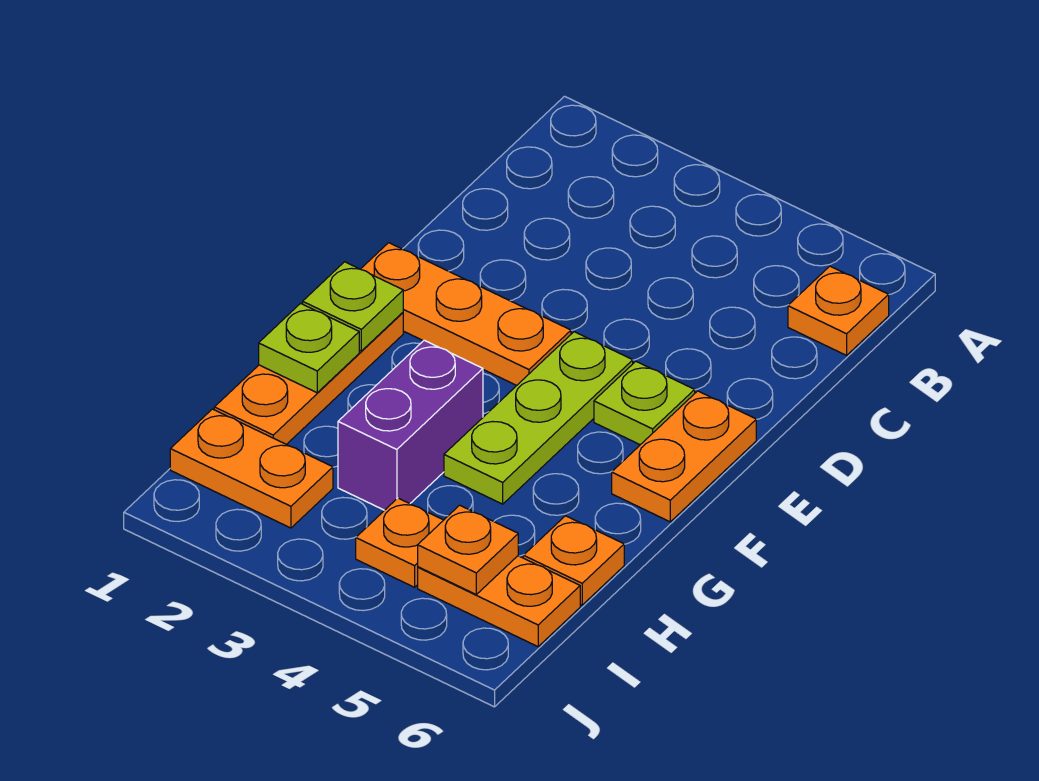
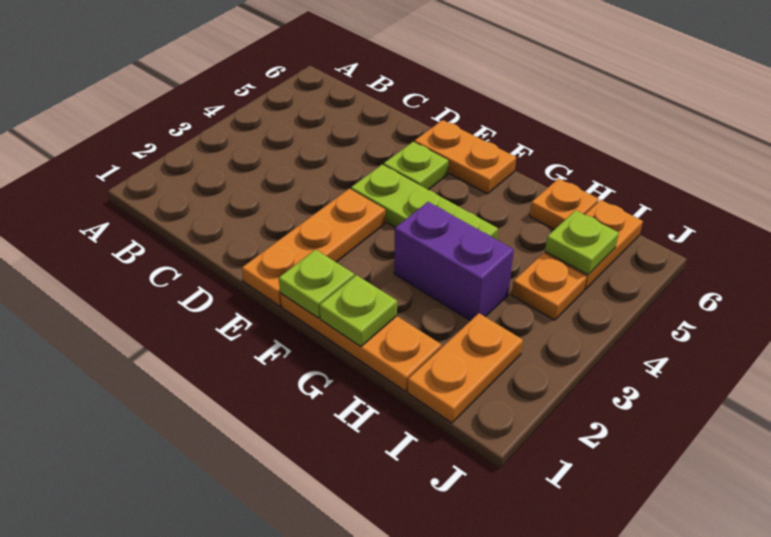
orange plate B6 level 1 -> none
orange plate I5 level 2 -> lime plate I5 level 2

